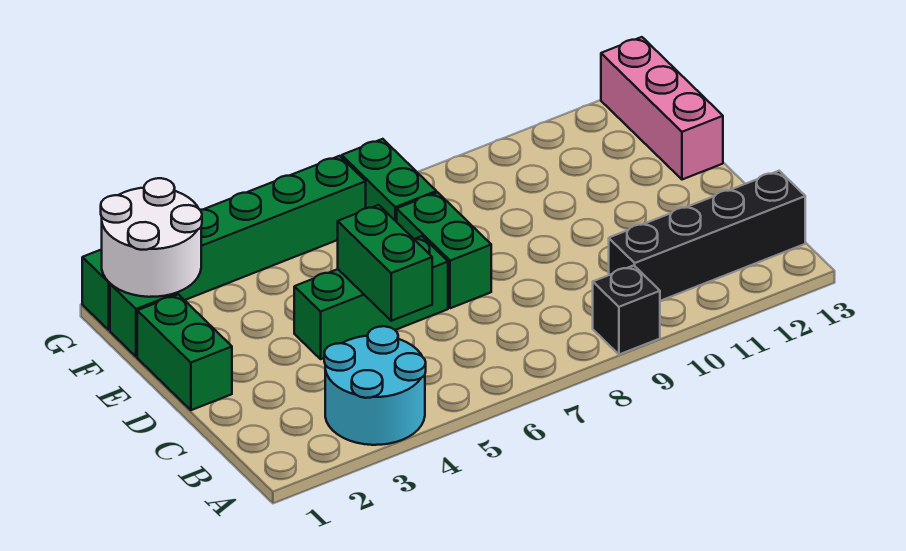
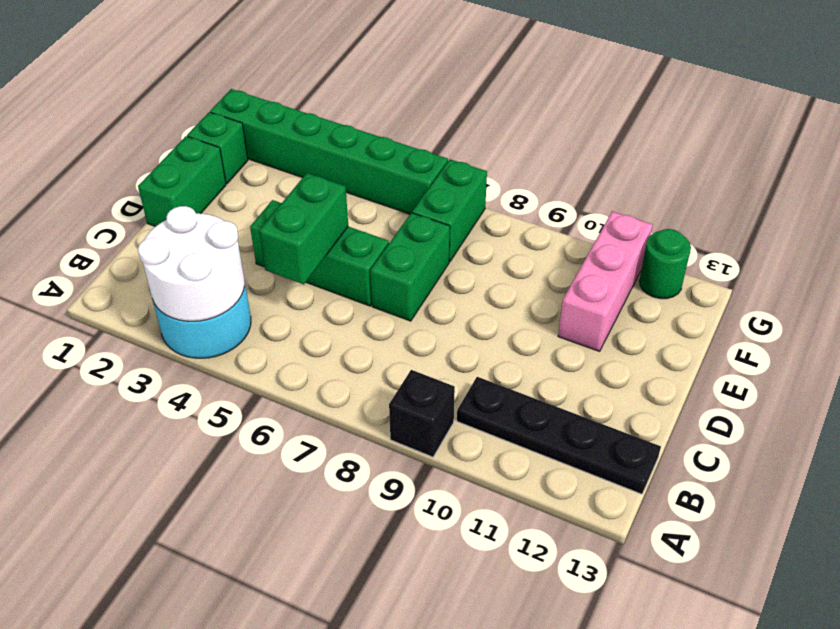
black brick B10:B13 level 1 -> black plate B10:B13 level 1
pink brick E13:G13 level 1 -> pink brick E11:G11 level 1
white round brick F1:G2 level 2 -> white round brick A3:B4 level 2
none -> green round brick G12 level 1

